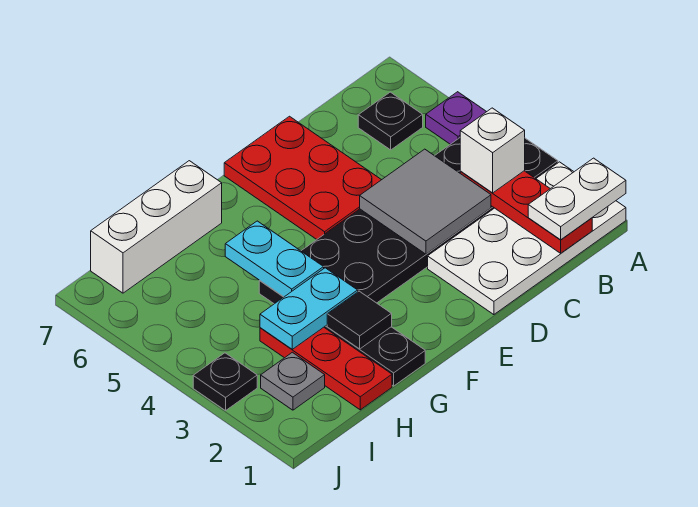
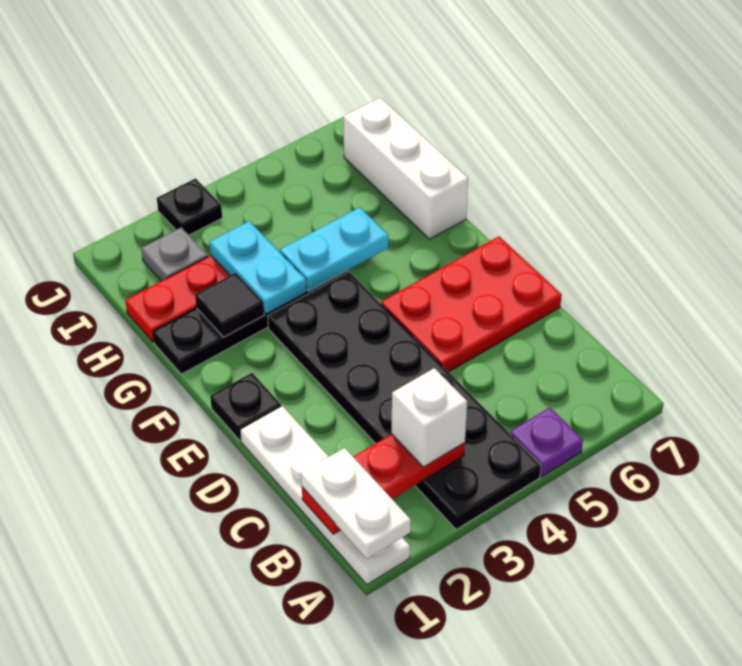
white plate A1:D2 level 1 -> white plate A1:D1 level 1
black plate B6 level 1 -> black plate E1 level 1
grey tile C3:D4 level 2 -> none

